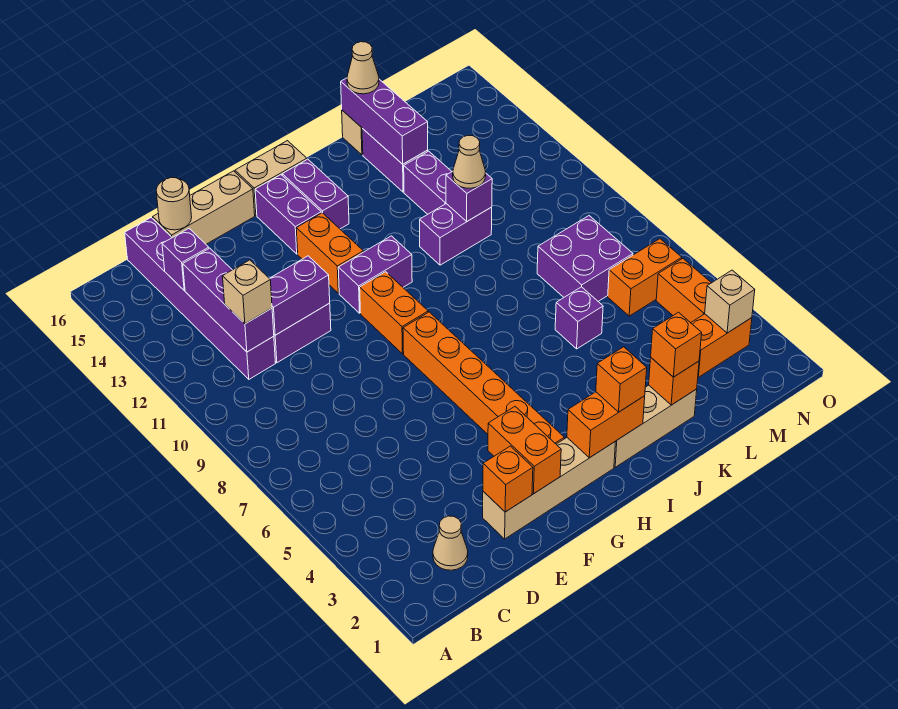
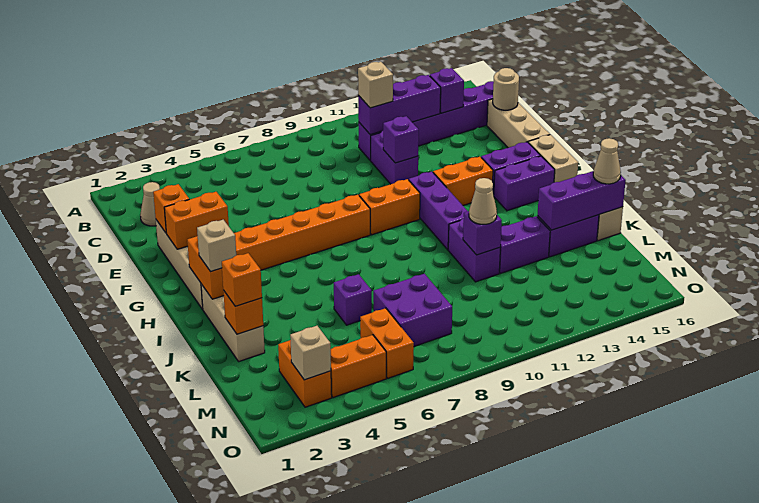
purple brick D11:E11 level 2 -> purple brick E11 level 2
purple brick G11:H11 level 1 -> purple brick G11:I11 level 1
orange brick I2 level 3 -> tan brick I2 level 3

